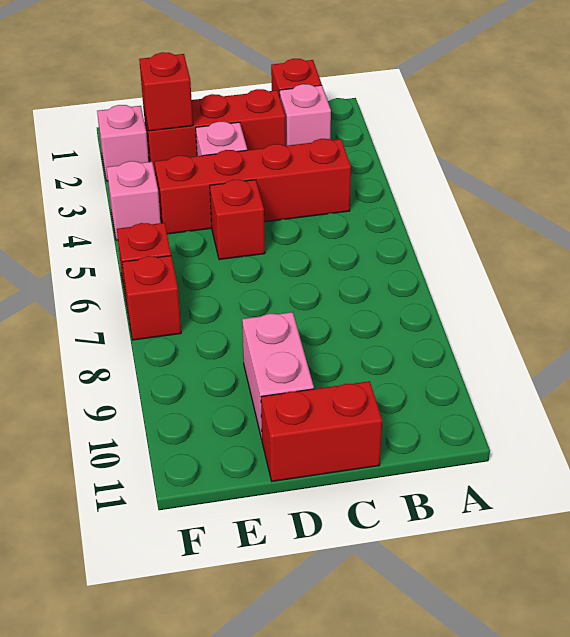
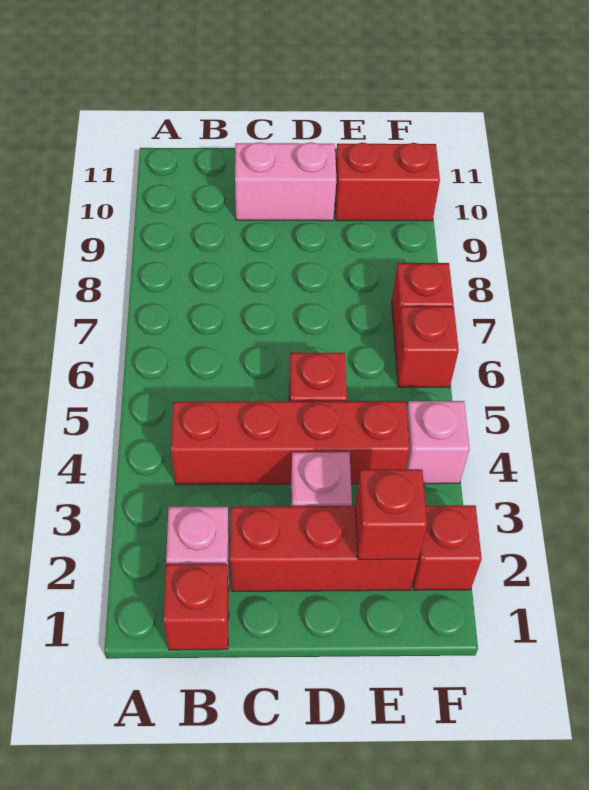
red brick C11:D11 level 1 -> red brick E10:F10 level 1
pink brick D9:D10 level 1 -> pink brick C10:D10 level 1
pink brick F2 level 1 -> red brick F2 level 1

